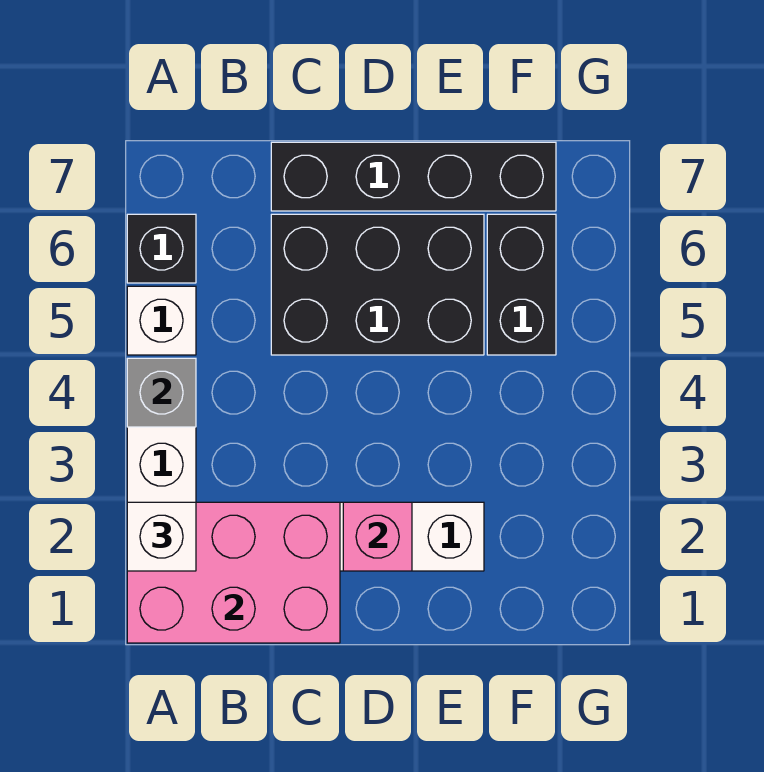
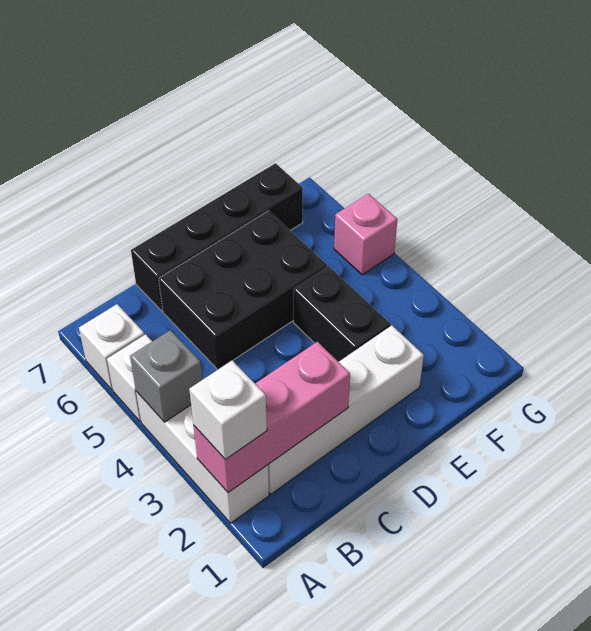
pink brick A1:C2 level 2 -> pink brick A2:C2 level 2
black brick A6 level 1 -> white brick A6 level 1
pink brick D2 level 2 -> pink brick G5 level 1
black brick F5:F6 level 1 -> black brick E3:E4 level 1

